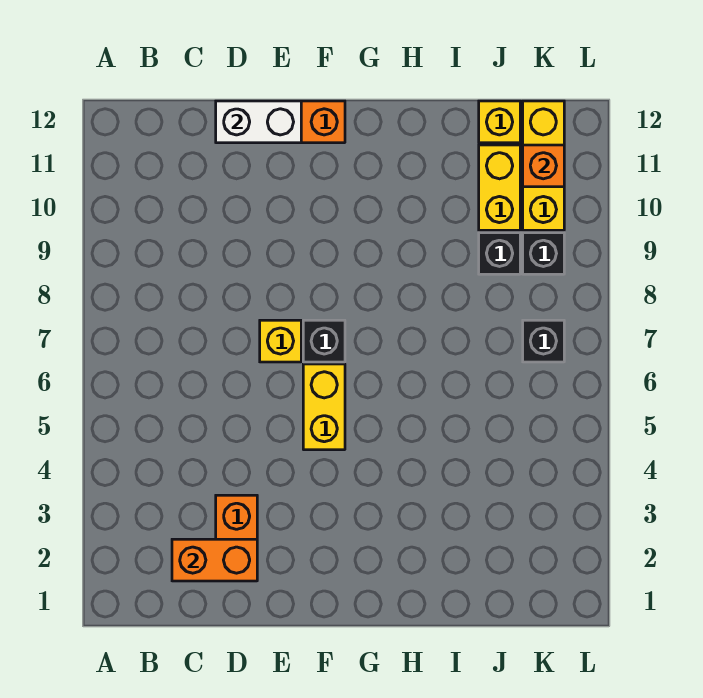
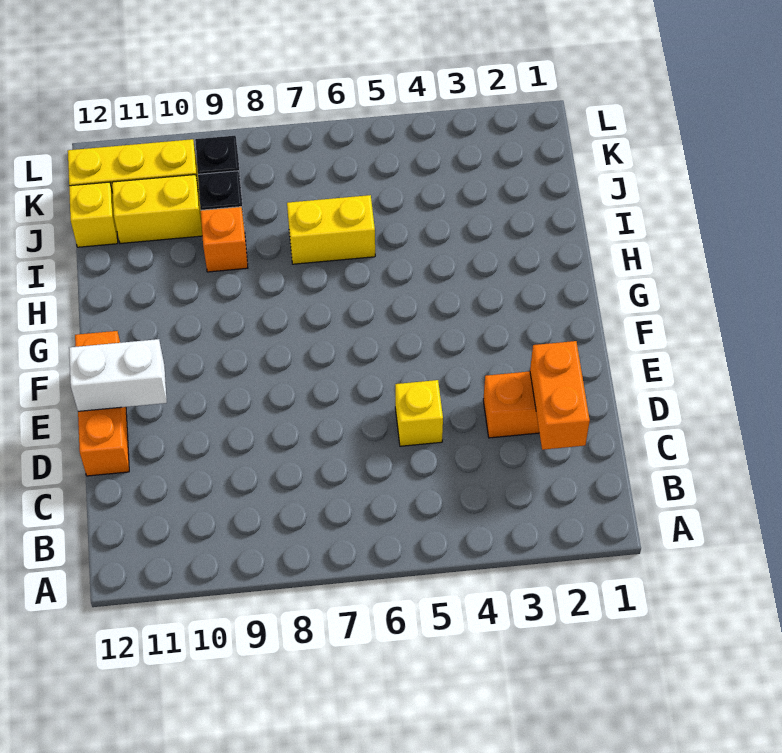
white brick D12:E12 level 2 -> white brick E11:E12 level 2
yellow brick E7 level 1 -> yellow brick D5 level 1
yellow brick F5:F6 level 1 -> yellow brick I6:I7 level 1
black brick F7 level 1 -> none
black brick K7 level 1 -> none
orange brick K11 level 2 -> orange brick I9 level 1

